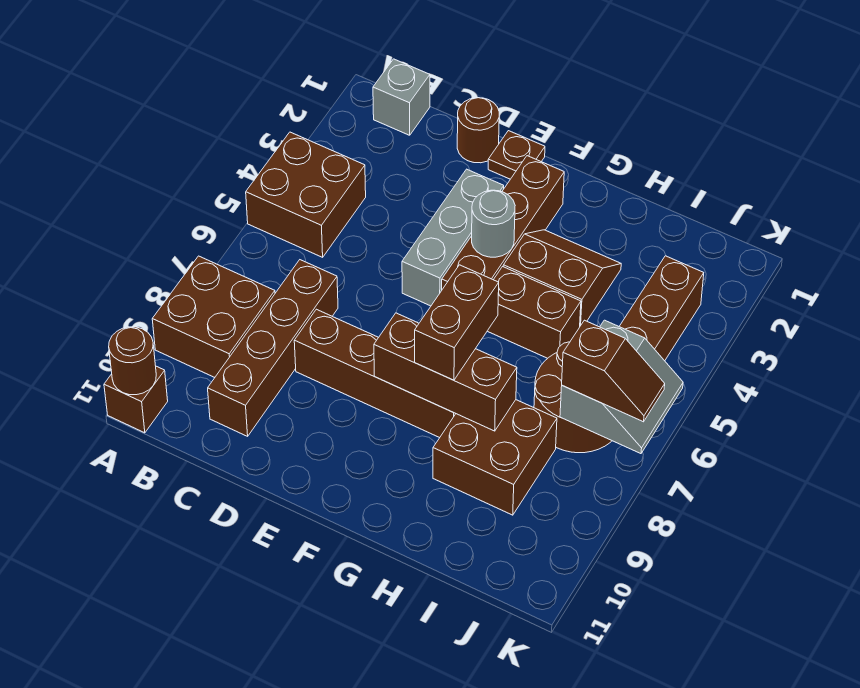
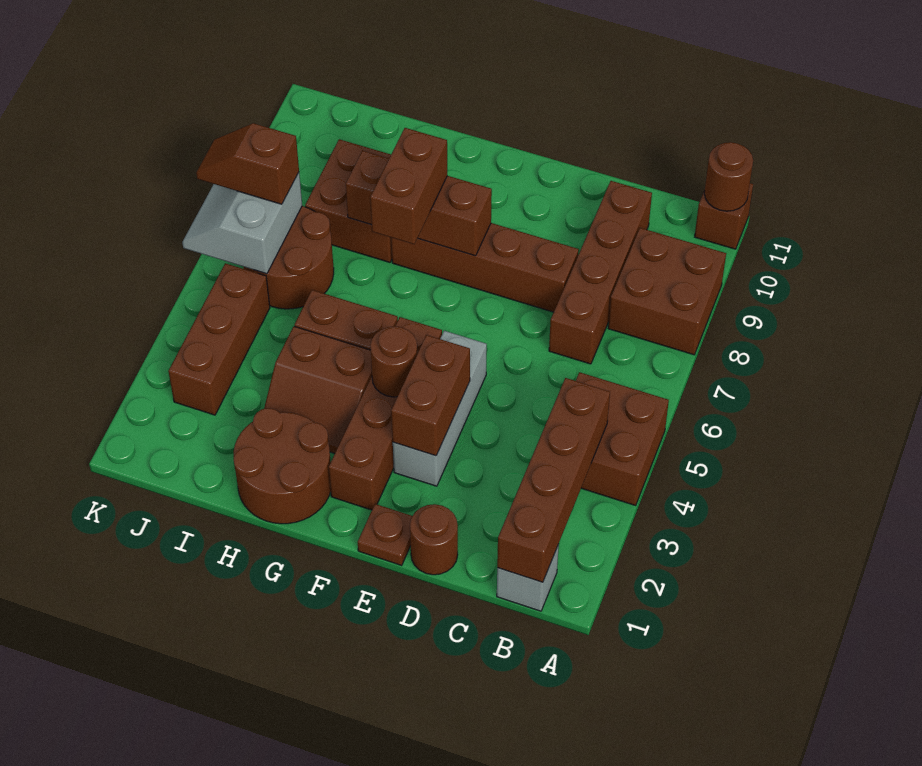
none -> brown brick B1:B4 level 2
none -> brown brick E3:E4 level 2
grey round brick F4 level 2 -> brown round brick F4 level 2
none -> brown round brick G1:H2 level 1

